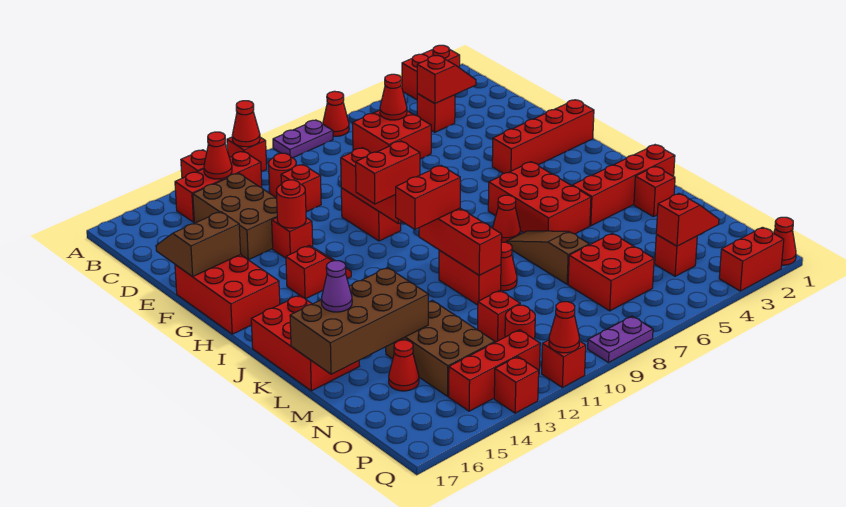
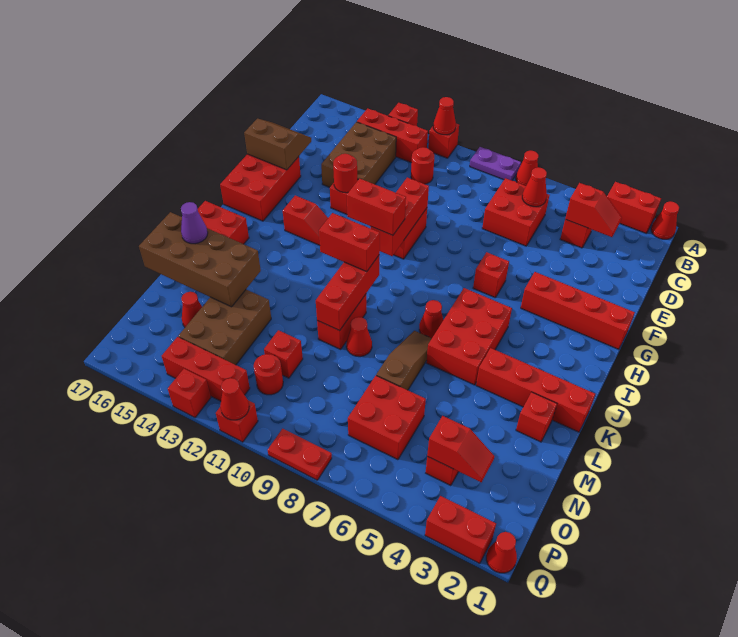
red cone B13 level 2 -> red cone A1 level 1
red brick D11 level 1 -> red brick G6 level 1
purple plate Q8:Q9 level 1 -> red plate Q8:Q9 level 1

